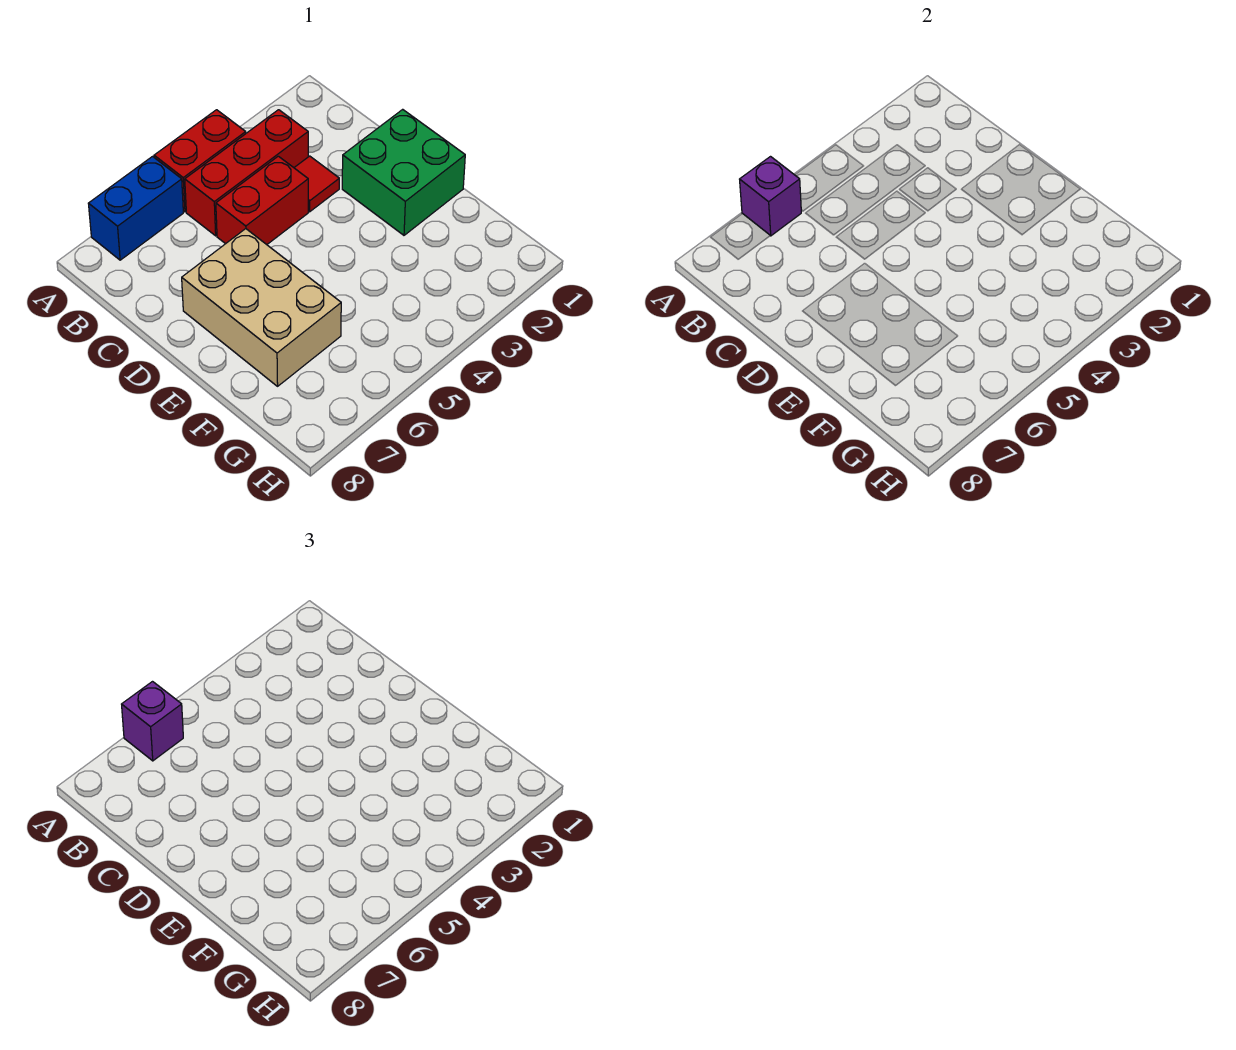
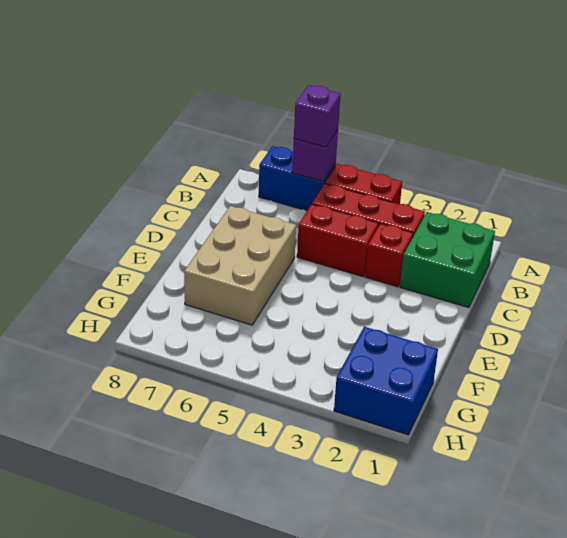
red tile C3 level 1 -> red brick C3 level 1
green brick D1:E2 level 1 -> green brick B1:C2 level 1
none -> blue brick G1:H2 level 1

